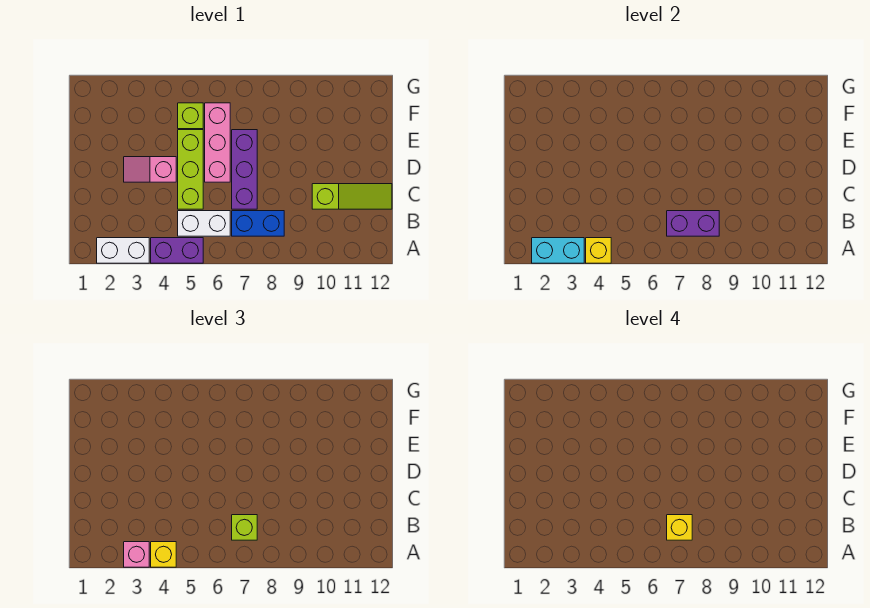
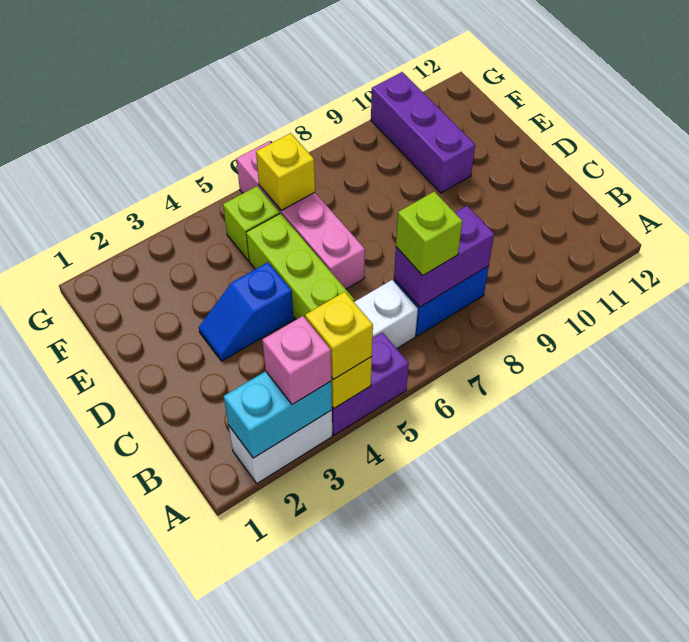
yellow brick B7 level 4 -> yellow brick F6 level 2
purple brick C7:E7 level 1 -> purple brick E10:G10 level 1
lime slope C10:C12 level 1 top 10 -> none
pink slope D3:D4 level 1 top 4 -> blue slope D3:D4 level 1 top 4
pink brick D6:F6 level 1 -> pink brick D6:G6 level 1

